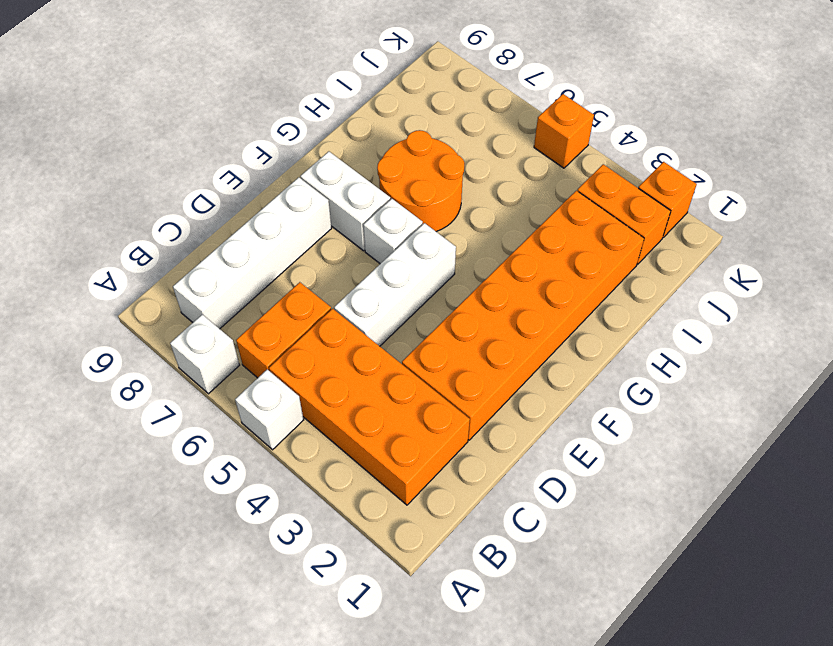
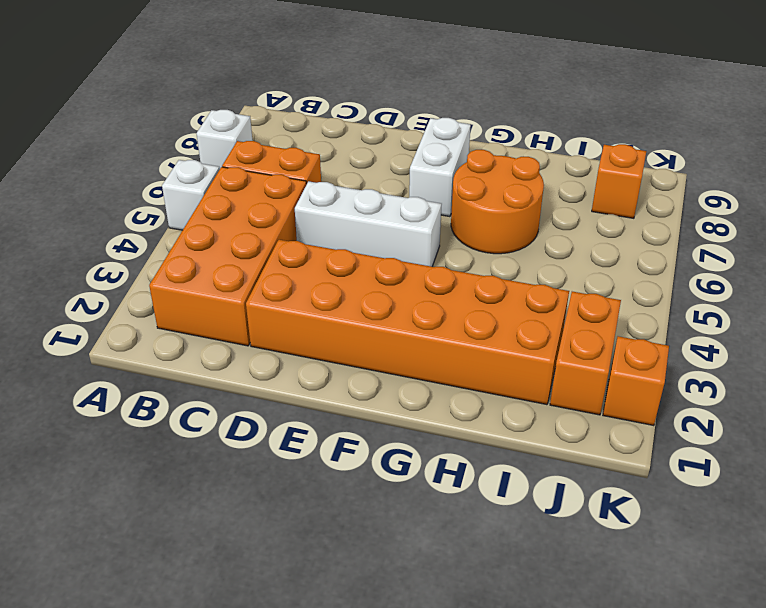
white brick B8:E8 level 1 -> none
white brick F6 level 1 -> none
orange brick K5 level 1 -> orange brick J8 level 1

